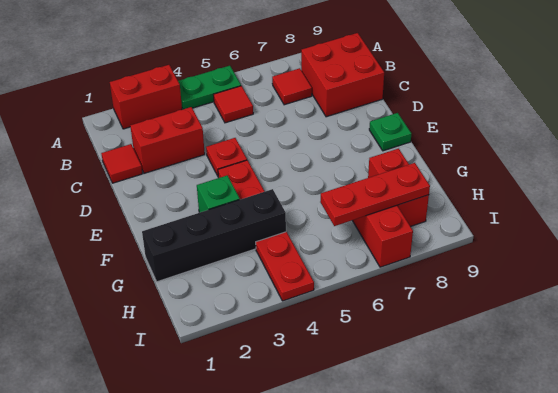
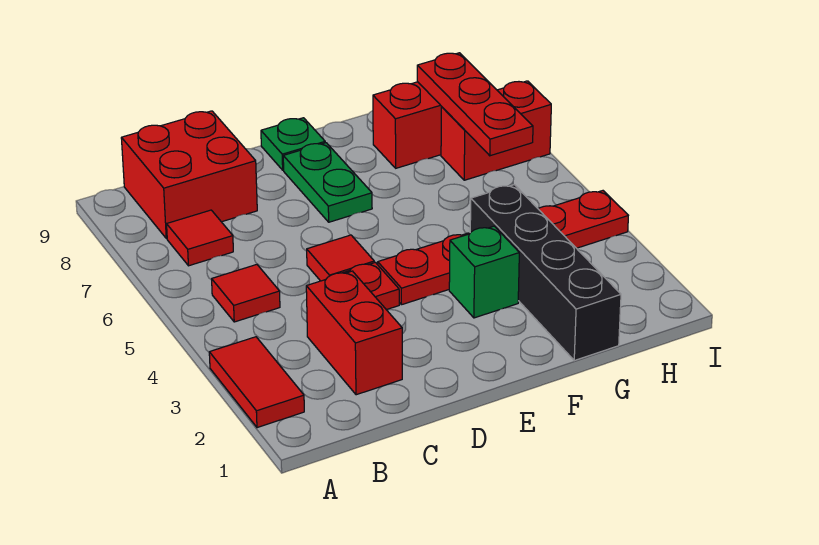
red brick A2:A3 level 1 -> red tile A2:A3 level 1
green plate A4:A5 level 1 -> green plate E7:E8 level 1
red tile C1 level 1 -> red tile D5 level 1

